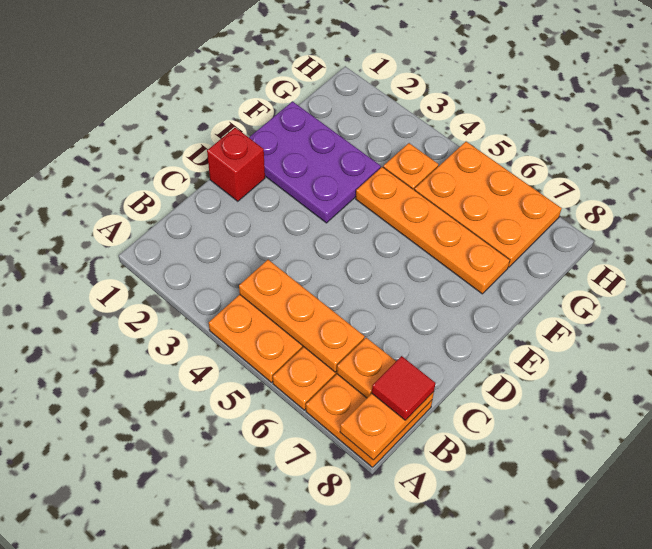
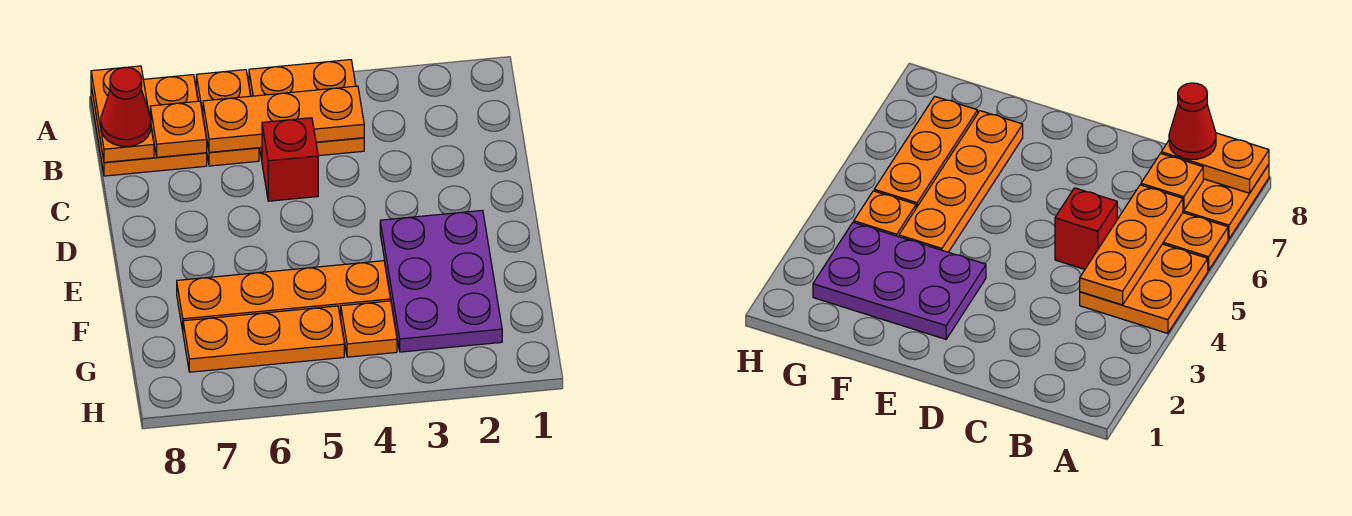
red tile B8 level 3 -> red cone B8 level 3
red brick D1 level 1 -> red brick C5 level 1
purple plate E1:F3 level 1 -> purple plate E2:G3 level 1
orange plate G5:H7 level 1 -> orange plate G5:G7 level 1

